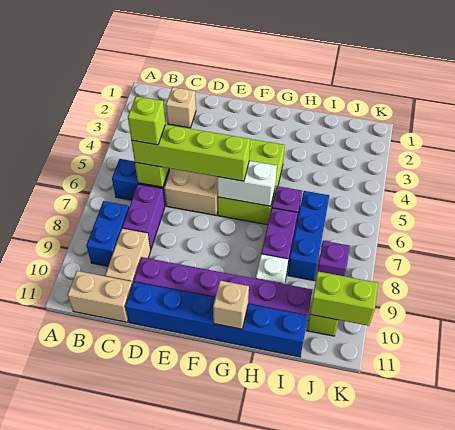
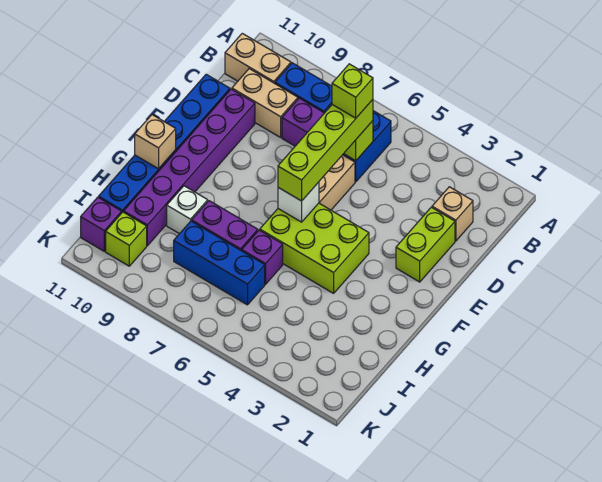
tan brick B11:C11 level 1 -> tan brick B10:B11 level 1
white brick F6:G6 level 2 -> white brick F6 level 2
purple brick J8 level 1 -> purple brick J11 level 1
lime brick J10:K10 level 2 -> lime brick D2:E2 level 1

